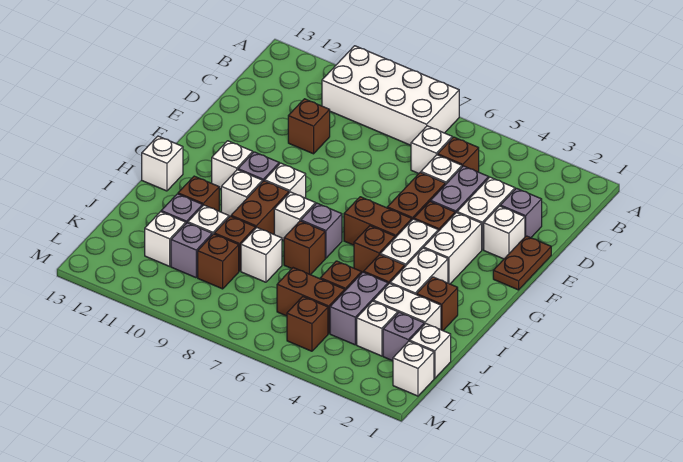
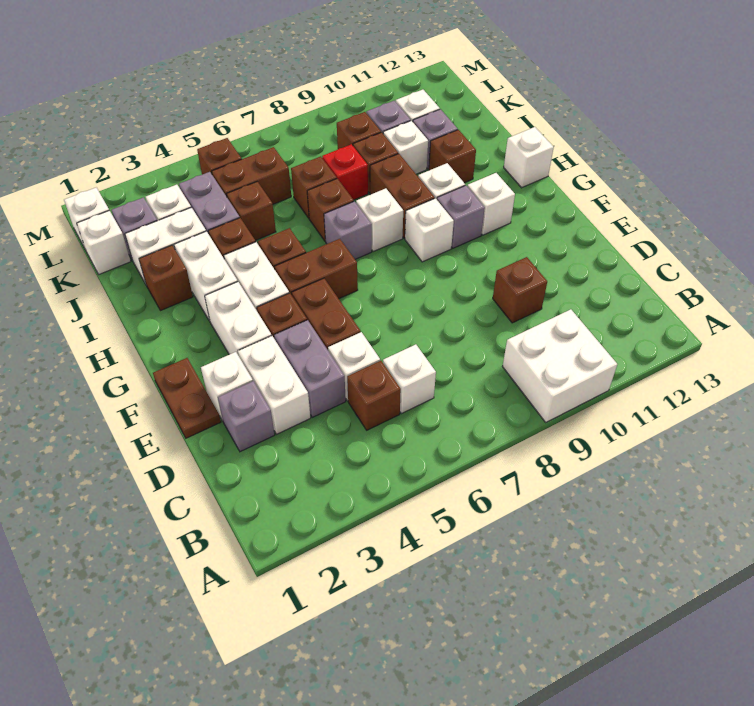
white brick A7:B10 level 1 -> white brick A9:B10 level 1
none -> brown brick J7 level 1
white brick J8 level 1 -> red brick J8 level 1

